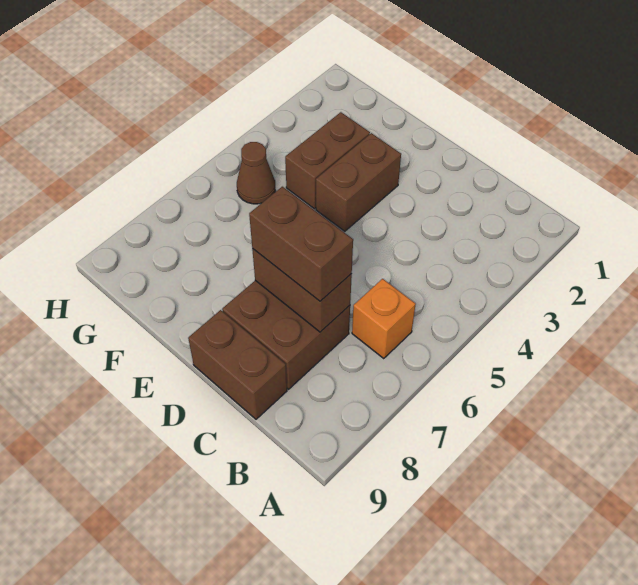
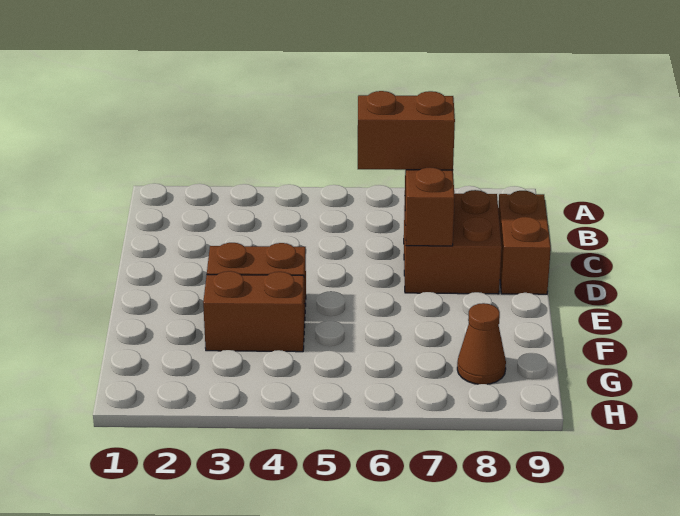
orange brick B6 level 1 -> none
brown brick C7:D7 level 3 -> brown brick C6:C7 level 3
brown cone G5 level 1 -> brown cone G8 level 1

